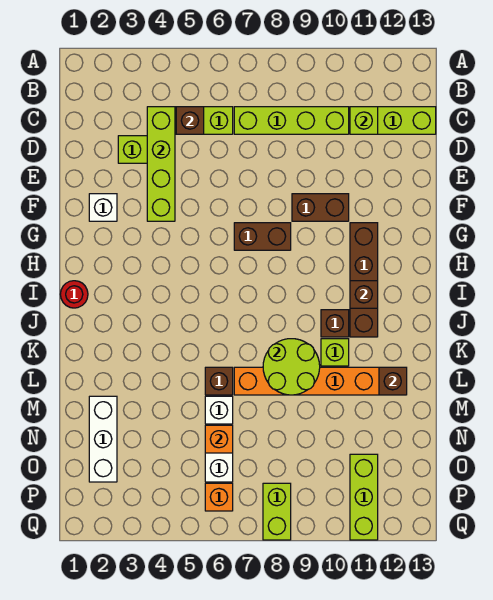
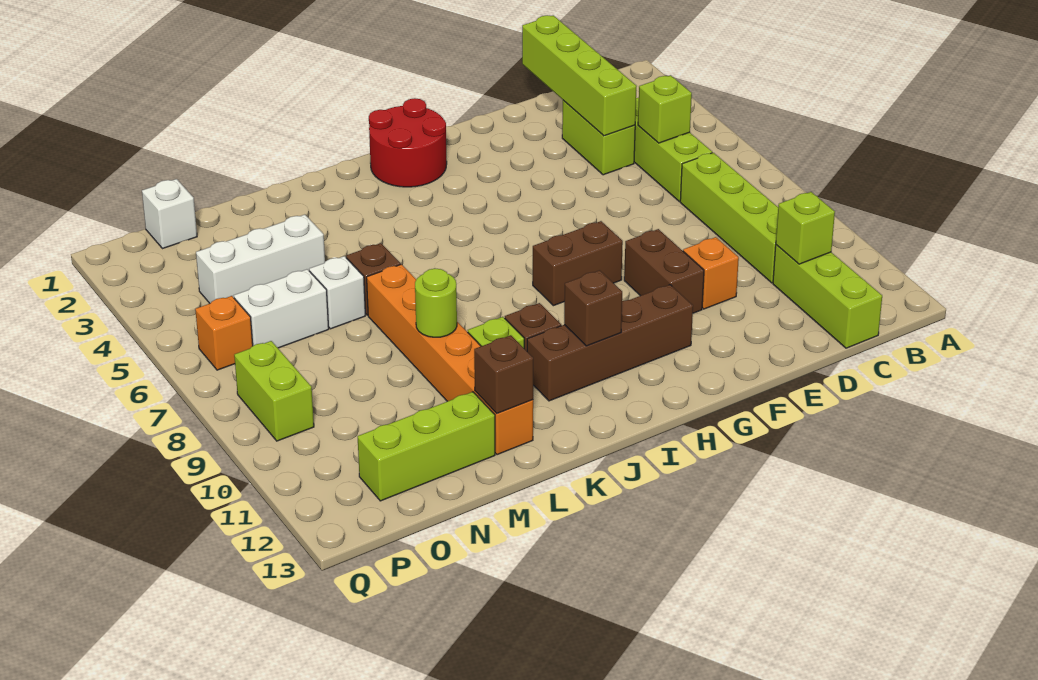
lime brick C4:F4 level 2 -> lime brick D1:D4 level 2
brown brick C5 level 2 -> lime brick C5 level 2
white brick F2 level 1 -> white brick O1 level 1
brown brick G7:G8 level 1 -> brown brick G8:H8 level 1
red round brick I1 level 1 -> red round brick H1:I2 level 1
lime round brick K8:L9 level 2 -> lime round brick L9 level 2
white brick M2:O2 level 1 -> white brick M4:O4 level 1
orange brick N6 level 2 -> orange brick E10 level 1
lime brick O11:Q11 level 1 -> lime brick M12:O12 level 1
lime brick P8:Q8 level 1 -> lime brick P8:P9 level 1

